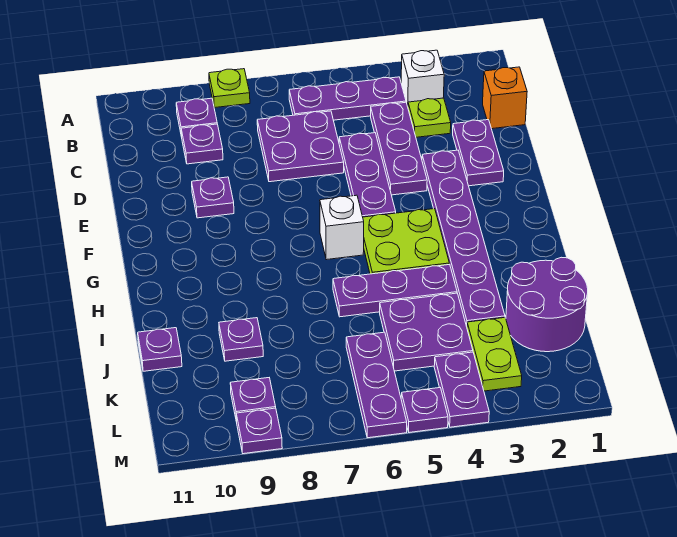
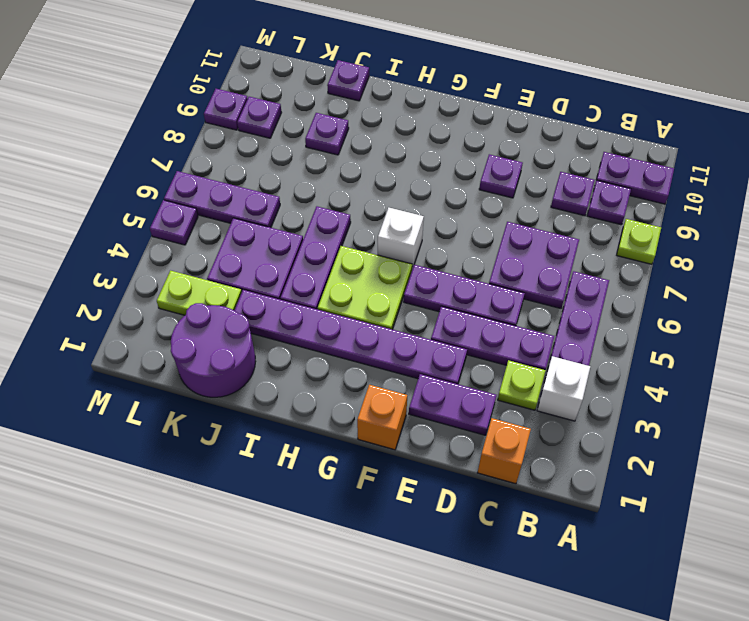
none -> orange brick F1 level 1
purple plate L4:M4 level 1 -> purple plate A10:B10 level 1

